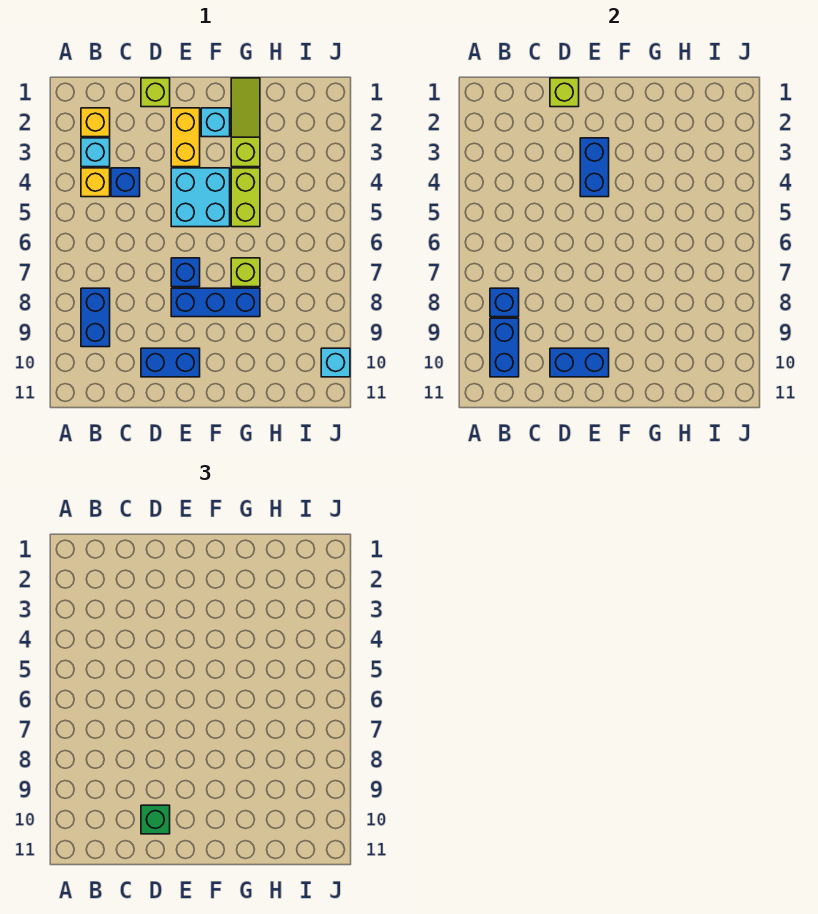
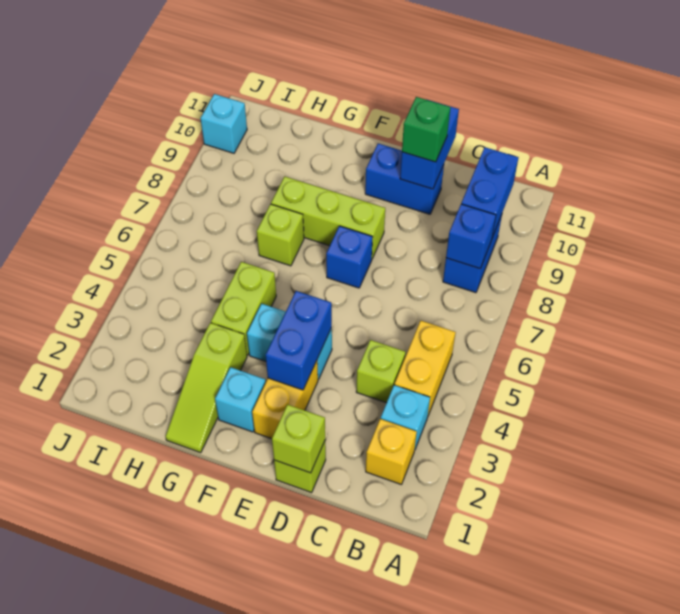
yellow brick B4 level 1 -> yellow brick B4:B5 level 1
blue brick C4 level 1 -> lime brick C4 level 1
blue brick D10:E10 level 2 -> blue brick D10:D11 level 2
cyan brick E4:F5 level 1 -> cyan brick E4:F4 level 1
blue brick E8:G8 level 1 -> lime brick E8:G8 level 1

